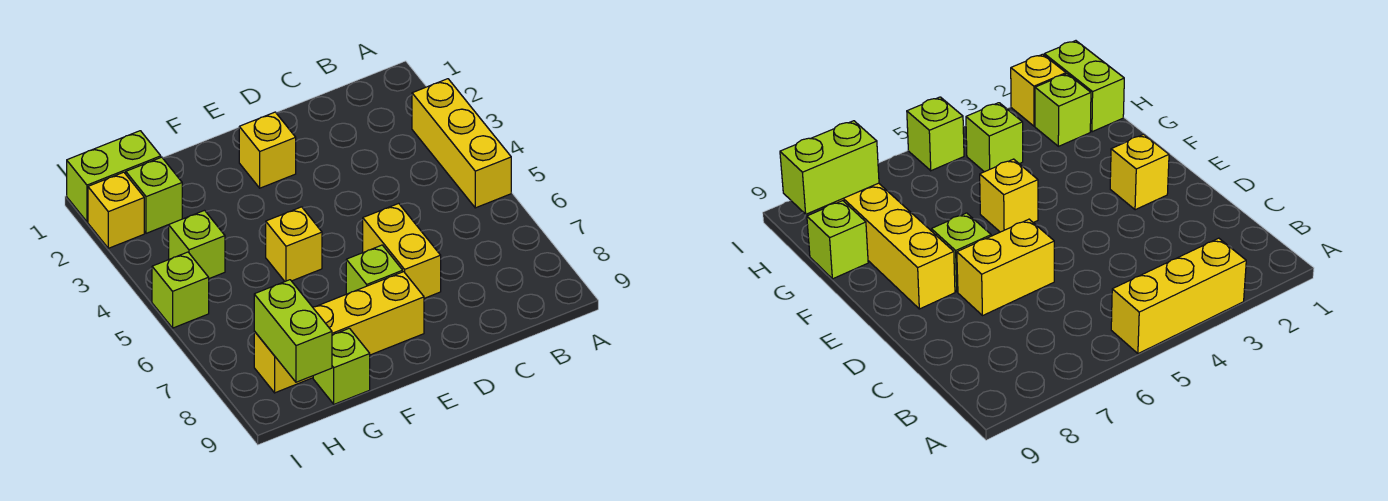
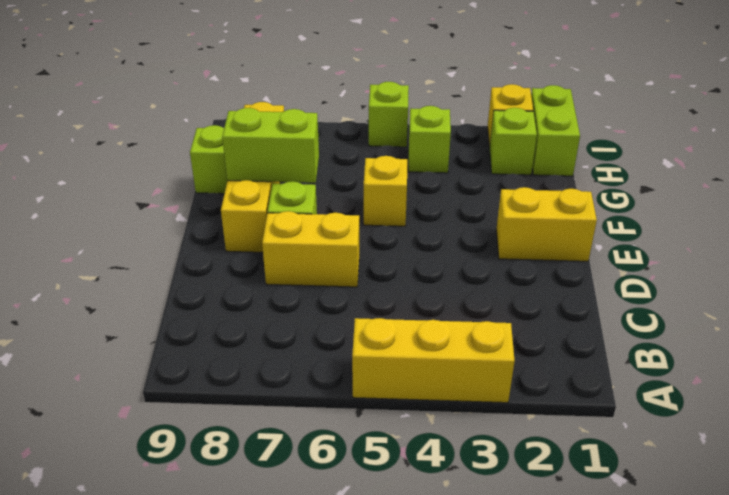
yellow brick E2 level 1 -> yellow brick E1:E2 level 1
lime brick H8:H9 level 2 -> lime brick F7:F8 level 2

